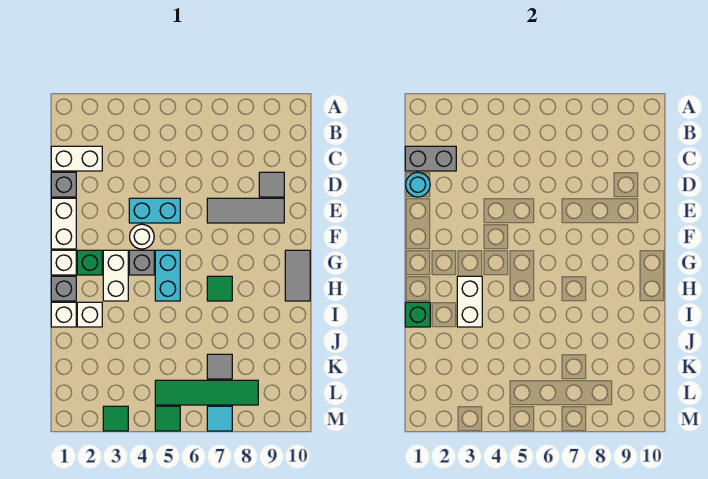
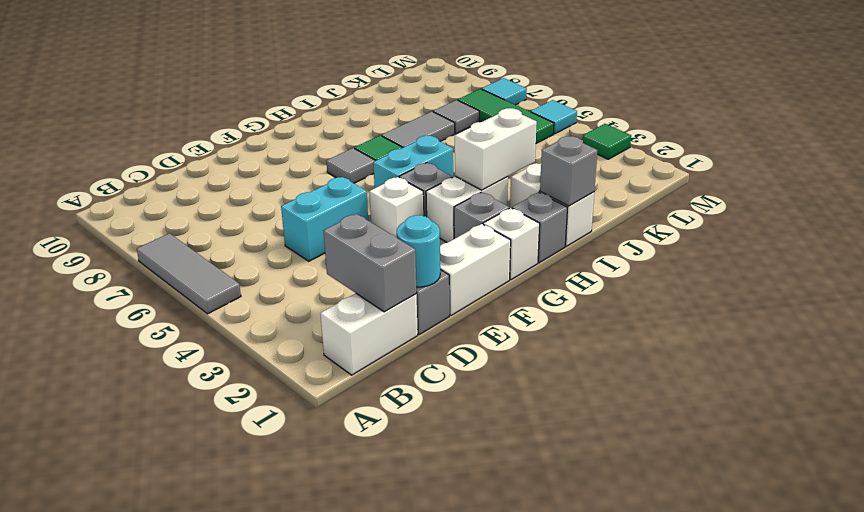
white brick C1:C2 level 1 -> white brick B1:C1 level 1
grey tile D9 level 1 -> grey tile G7 level 1
cyan brick E4:E5 level 1 -> cyan brick D5:E5 level 1
grey tile E7:E9 level 1 -> grey tile A5:A7 level 1
white round brick F4 level 1 -> white brick F4 level 1
green brick G2 level 1 -> grey brick G2 level 1
grey tile G10:H10 level 1 -> grey tile I7:J7 level 1
green brick I1 level 2 -> grey brick I1 level 2
green tile L5:L8 level 1 -> green tile L5:L7 level 1
green tile M5 level 1 -> cyan tile M5 level 1

